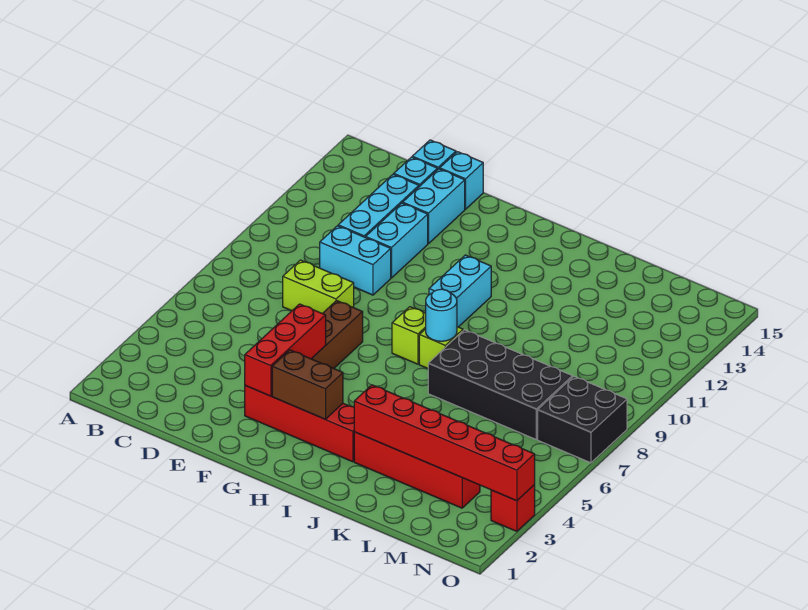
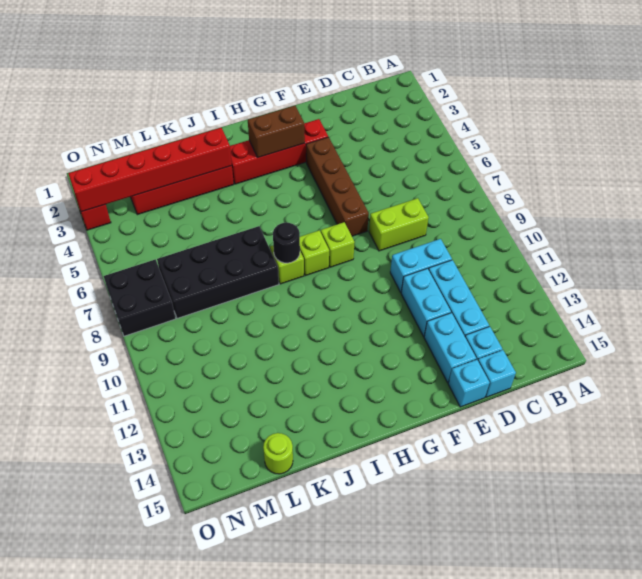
red brick F3:F5 level 2 -> none
none -> lime brick G8 level 1
cyan brick H10:H11 level 1 -> none
cyan round brick I8 level 2 -> black round brick I8 level 2
none -> lime round brick L15 level 1

